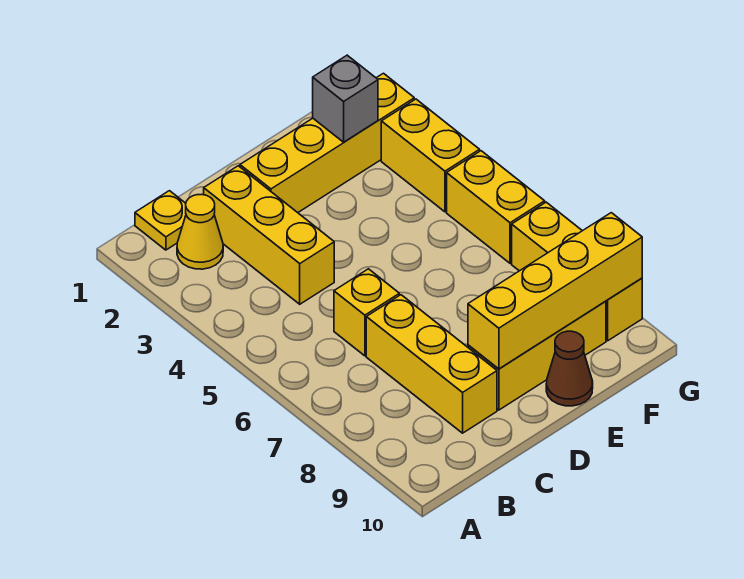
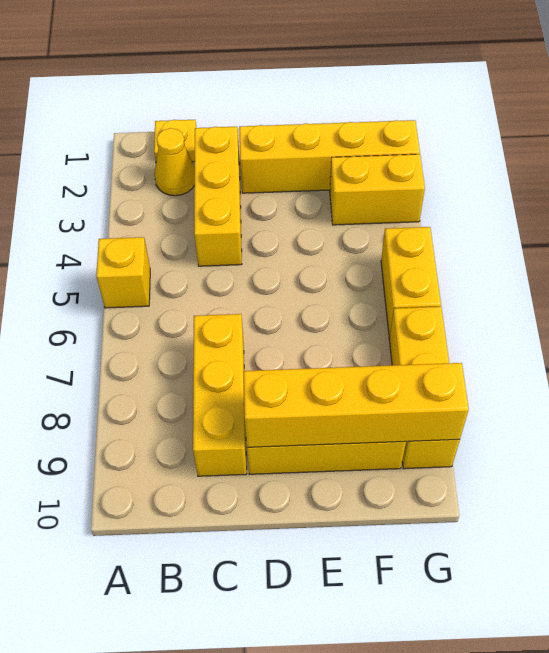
yellow brick C6 level 1 -> yellow brick A5 level 1
brown cone E10 level 1 -> none
grey brick F2 level 2 -> none
yellow brick G3:G4 level 1 -> yellow brick F3:G3 level 1

